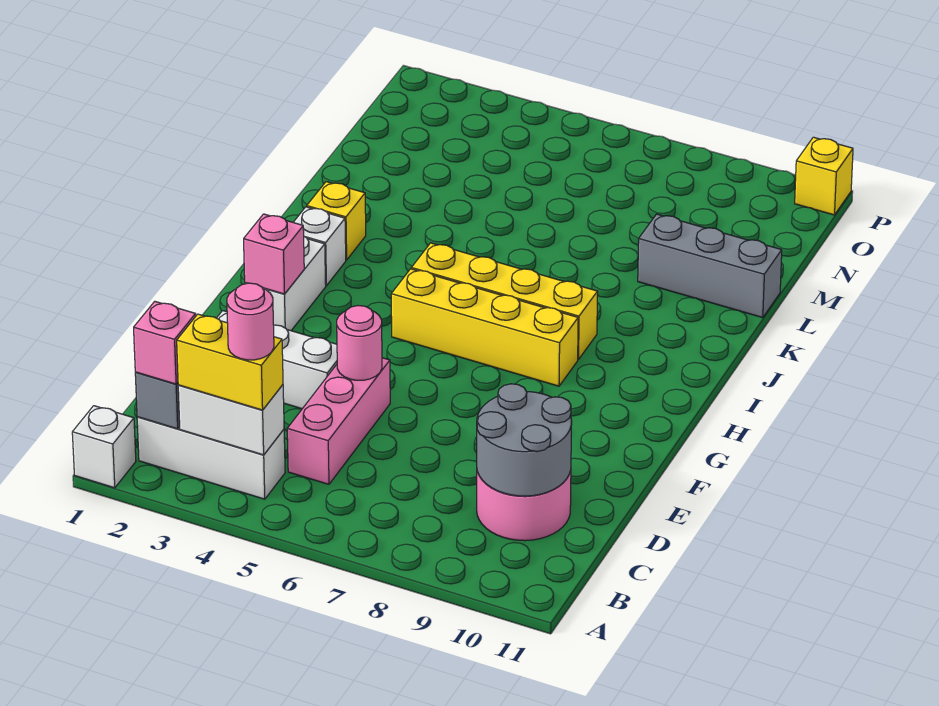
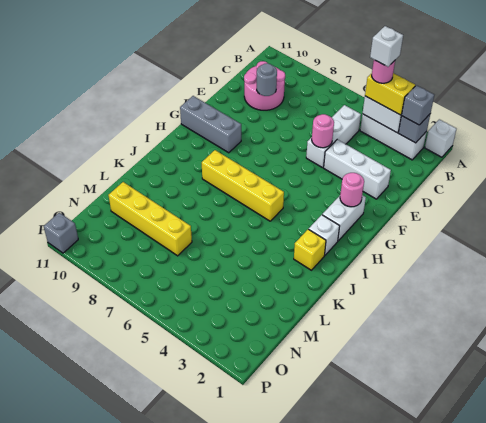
pink brick B2 level 3 -> grey brick B2 level 3
none -> white brick B4 level 5
pink brick C5:E5 level 1 -> white brick C5:E5 level 1
grey round brick C9:D10 level 2 -> grey round brick D9 level 2
pink brick G2 level 2 -> pink round brick G2 level 2
yellow brick H5:H8 level 1 -> yellow brick M7:M10 level 1
grey brick L9:L11 level 1 -> grey brick G9:G11 level 1
yellow brick P11 level 1 -> grey brick P11 level 1

